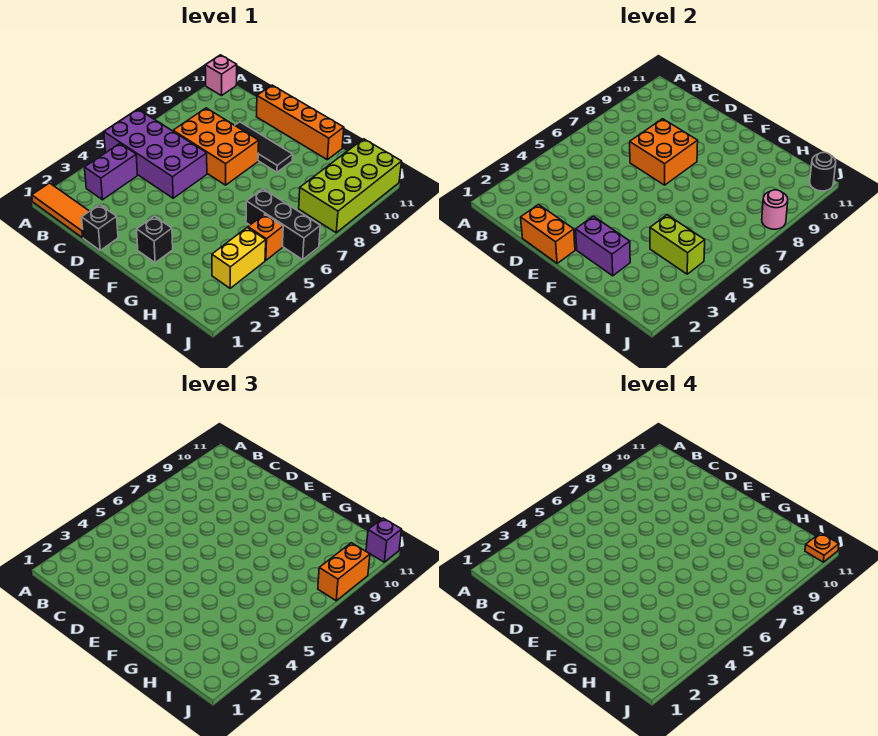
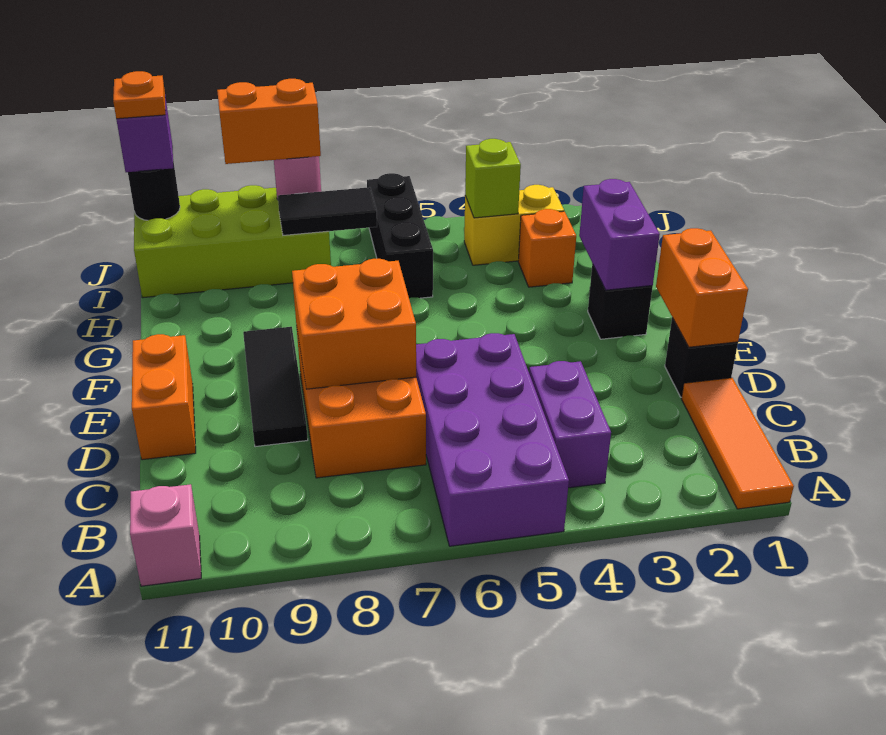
purple brick B3:B4 level 1 -> purple brick B4:C4 level 1
orange brick D11:G11 level 1 -> orange brick D11:E11 level 1
lime brick H4:I4 level 2 -> lime brick I4 level 2
orange brick I5 level 1 -> orange brick H3 level 1
none -> black tile I7:I8 level 2

